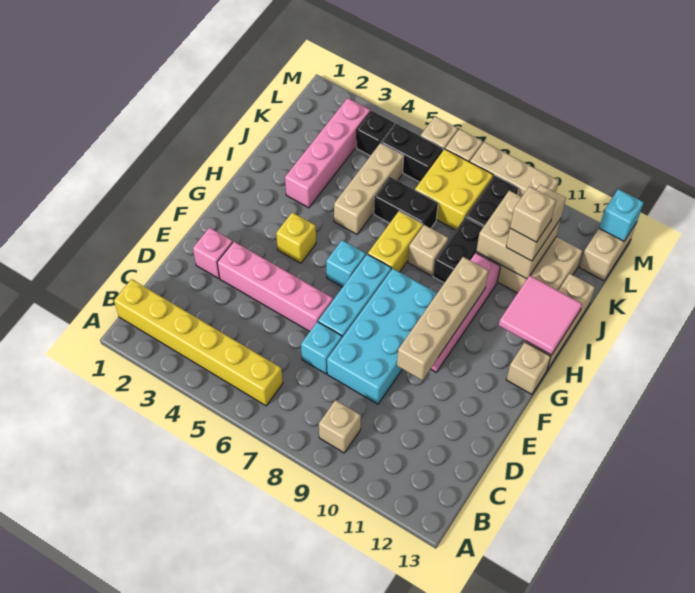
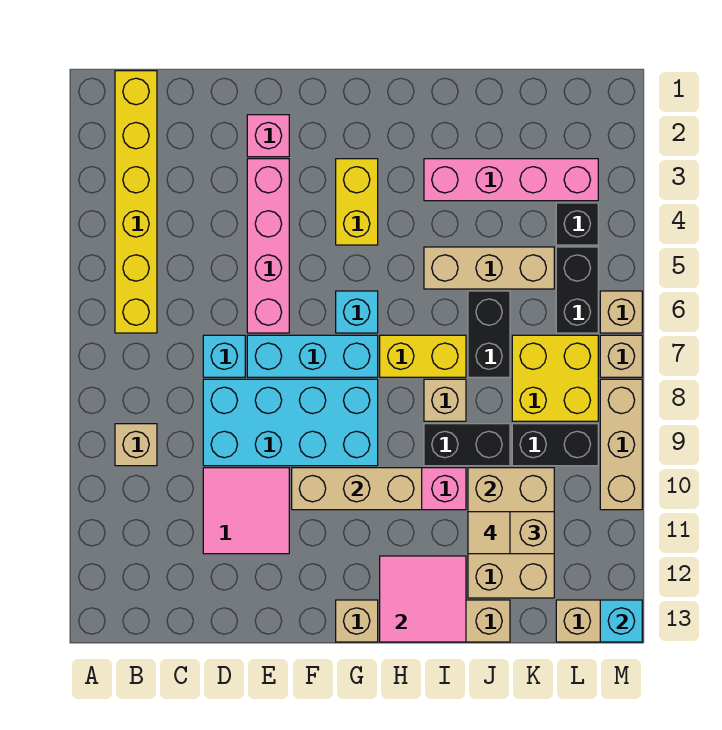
none -> pink tile D10:E11 level 1
tan brick E10:H10 level 2 -> tan brick F10:H10 level 2
yellow brick G4 level 1 -> yellow brick G3:G4 level 1
tan brick J11 level 4 -> tan tile J11 level 4

